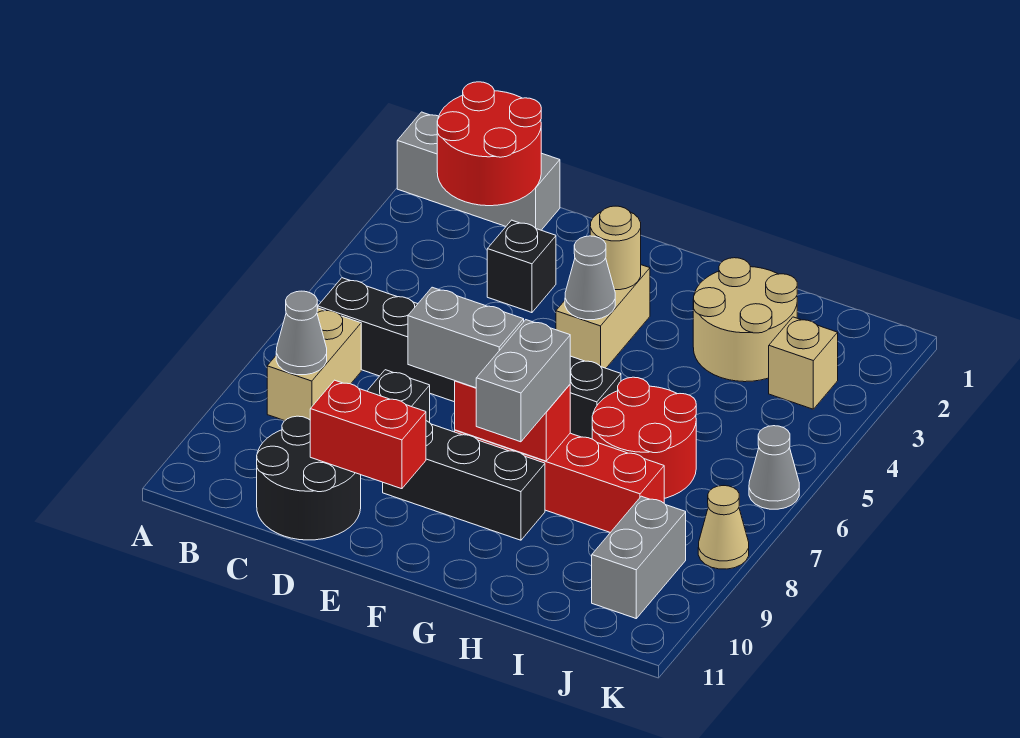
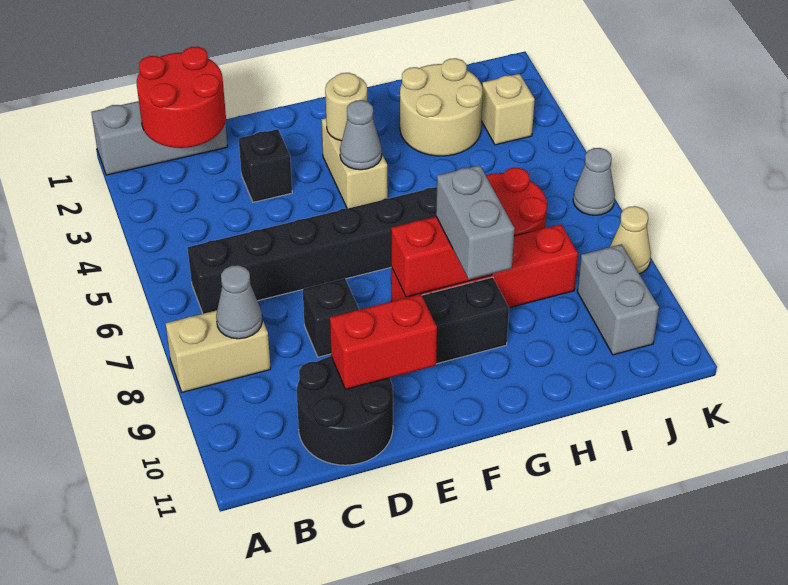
tan brick B7:B8 level 1 -> tan brick A8:B8 level 1
grey brick E8:F8 level 3 -> none

